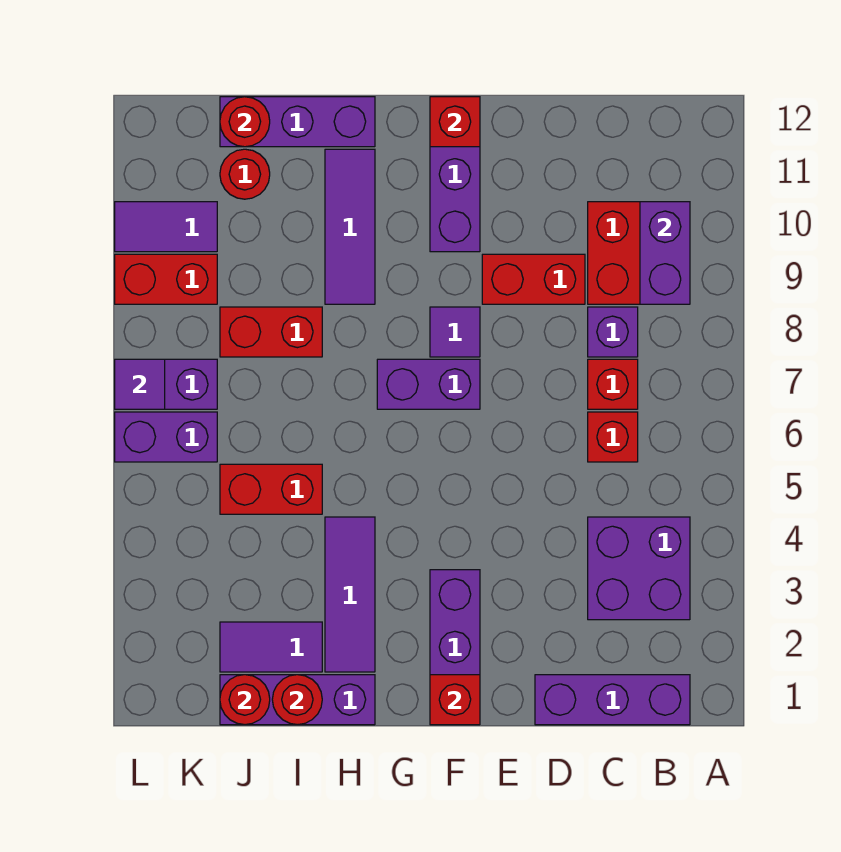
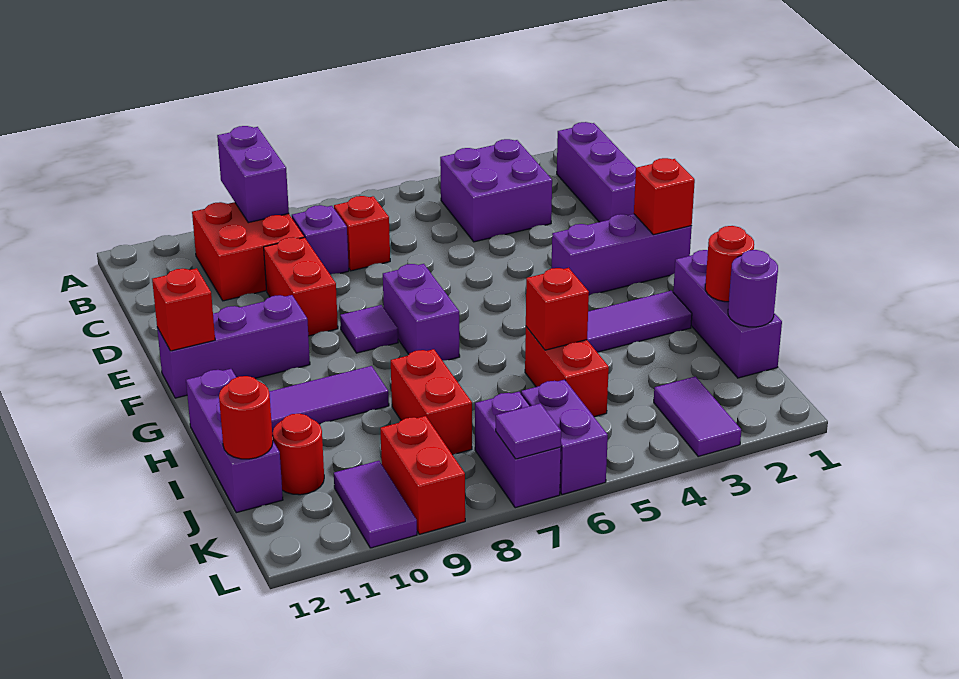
purple brick B9:B10 level 2 -> purple brick A9:B9 level 2
red brick C6 level 1 -> red brick I5 level 2
purple tile I2:J2 level 1 -> purple tile K3:L3 level 1
red round brick J1 level 2 -> purple round brick J1 level 2

